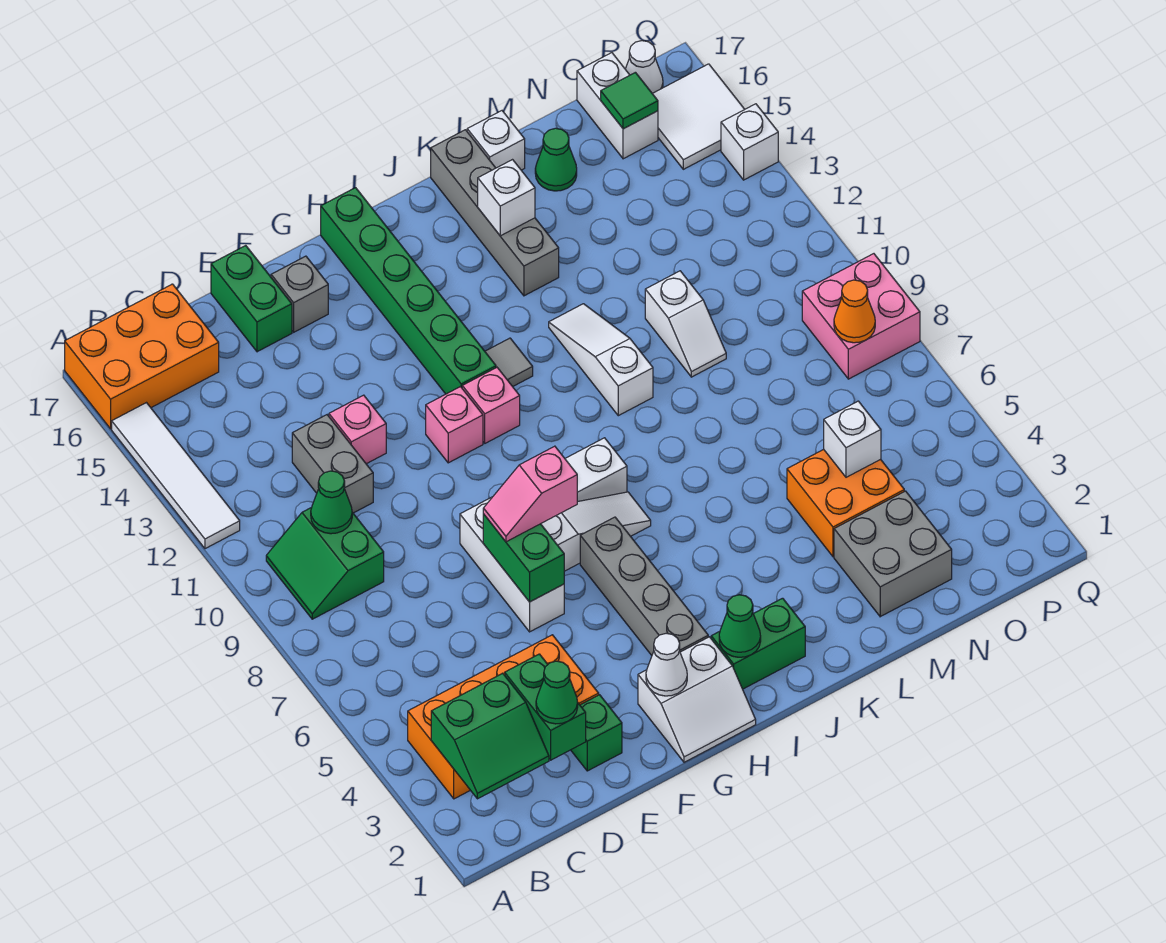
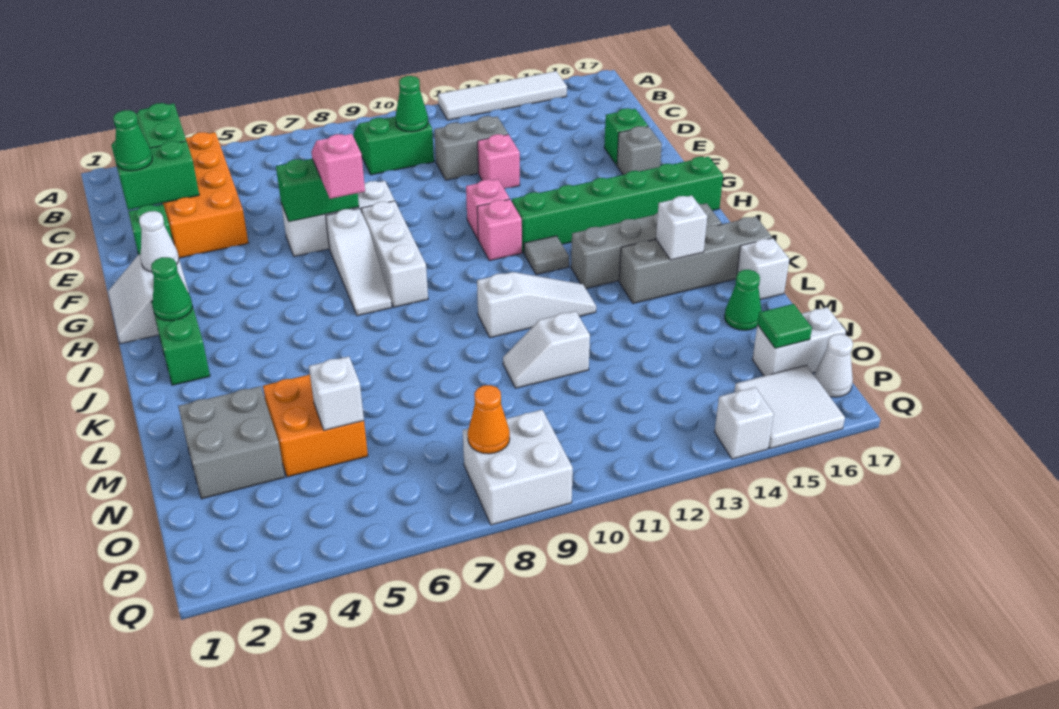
orange brick A16:C17 level 1 -> none
green brick E16:E17 level 1 -> green brick E16 level 1
grey brick H3:H6 level 1 -> grey brick J13:J16 level 1
pink brick P8:Q9 level 1 -> white brick P8:Q9 level 1

